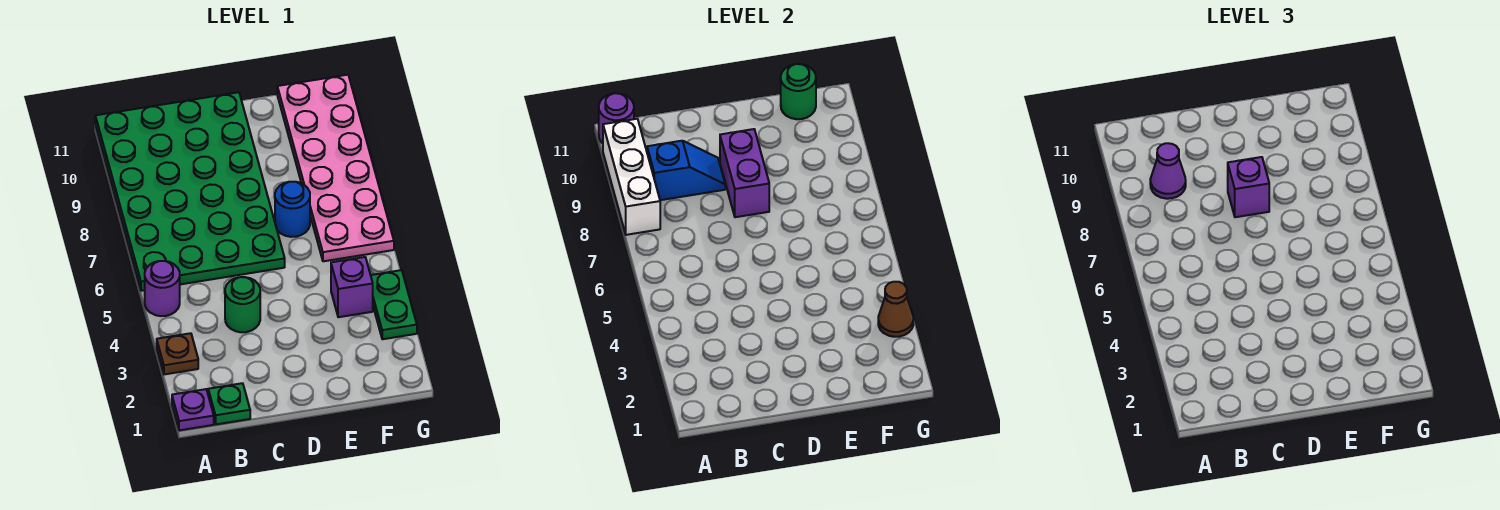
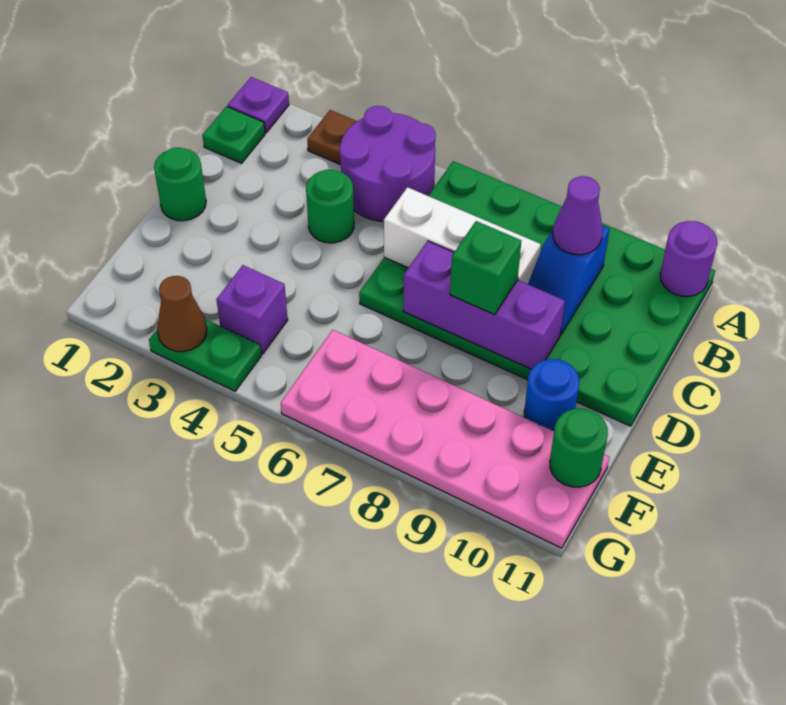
purple round brick A5 level 1 -> purple round brick A4:B5 level 1
white brick A8:A10 level 2 -> white brick C6:C8 level 2
none -> green round brick D1 level 1
purple brick D8:D9 level 2 -> purple brick D7:D9 level 2
purple brick D8 level 3 -> green brick D8 level 3
blue round brick E7 level 1 -> blue round brick E10 level 1

